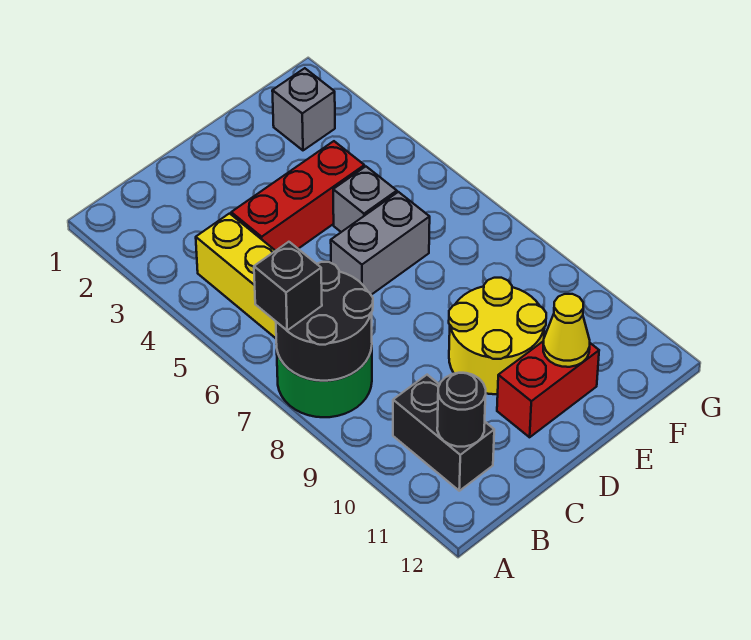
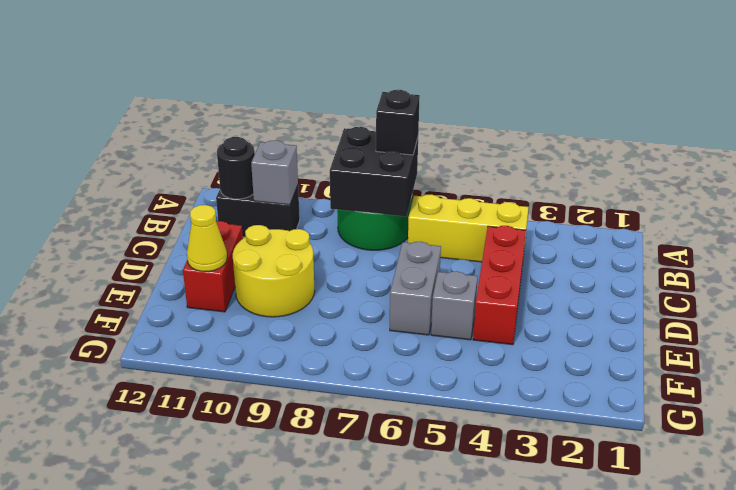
black round brick A7:B8 level 2 -> black brick A7:B8 level 2
grey brick F2 level 1 -> grey brick B10 level 2

